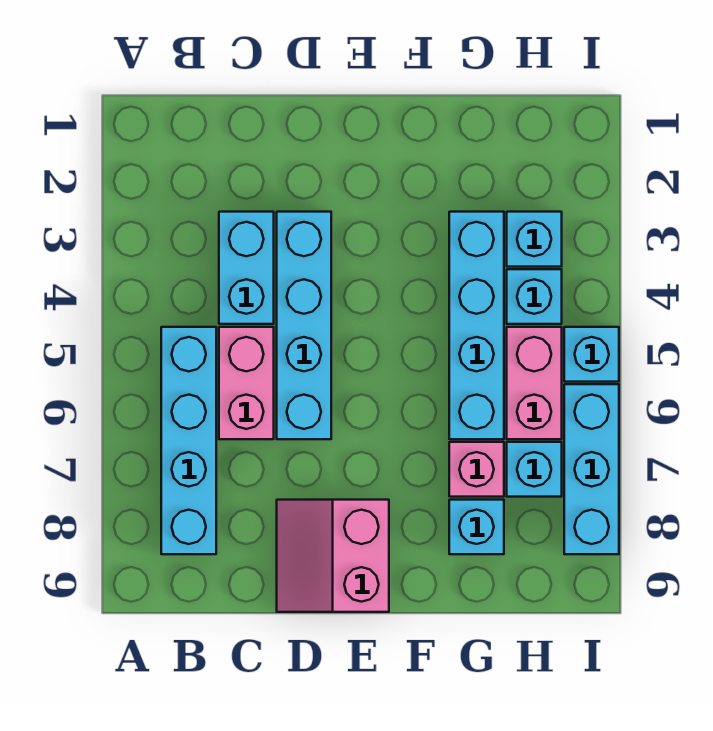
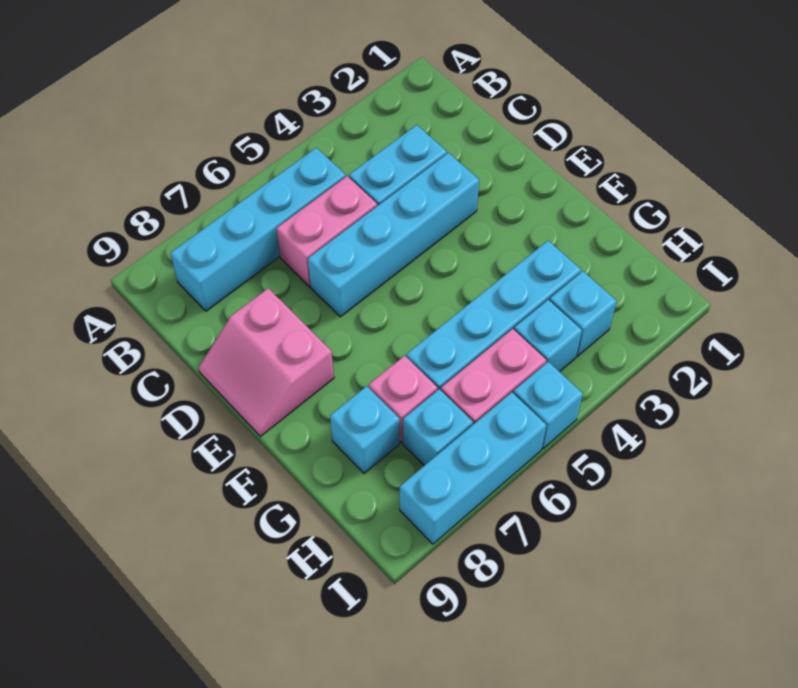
pink slope D8:E9 level 1 top E -> pink slope D8:E9 level 1 top 8

